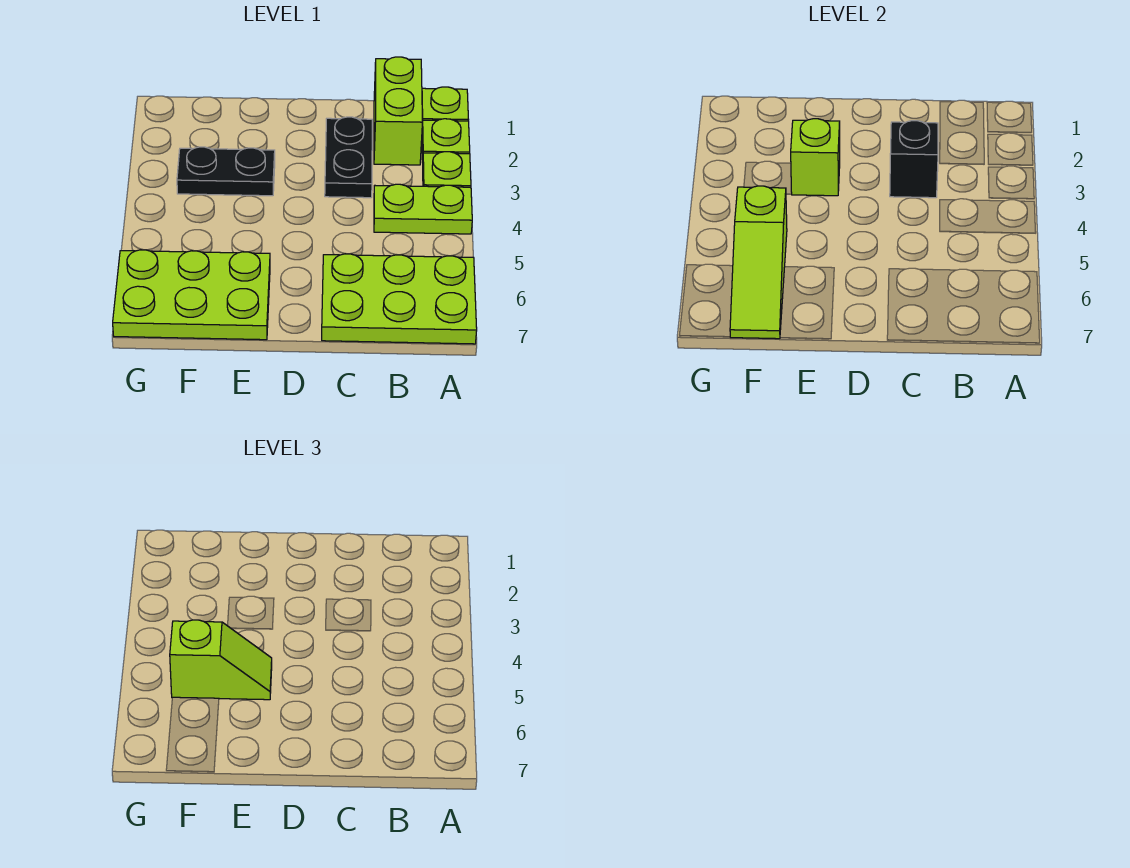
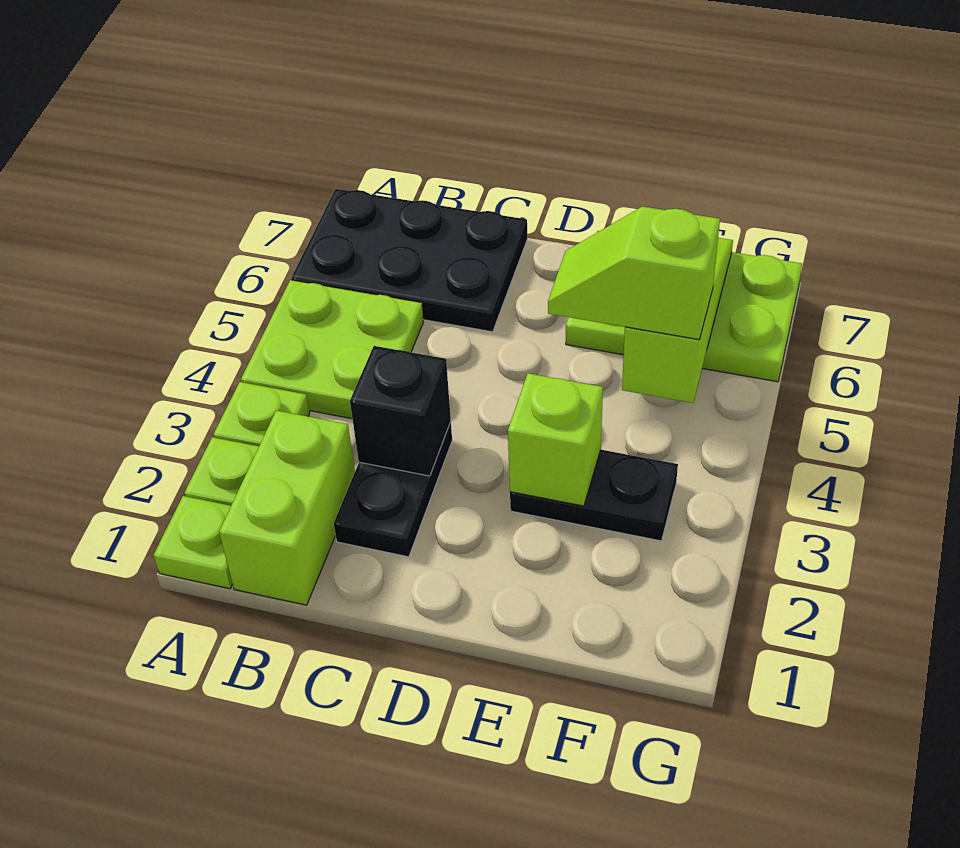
lime plate A4:B4 level 1 -> lime plate A4:B5 level 1
lime plate A6:C7 level 1 -> black plate A6:C7 level 1

